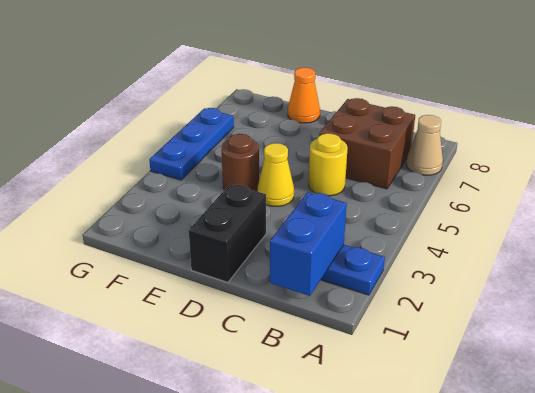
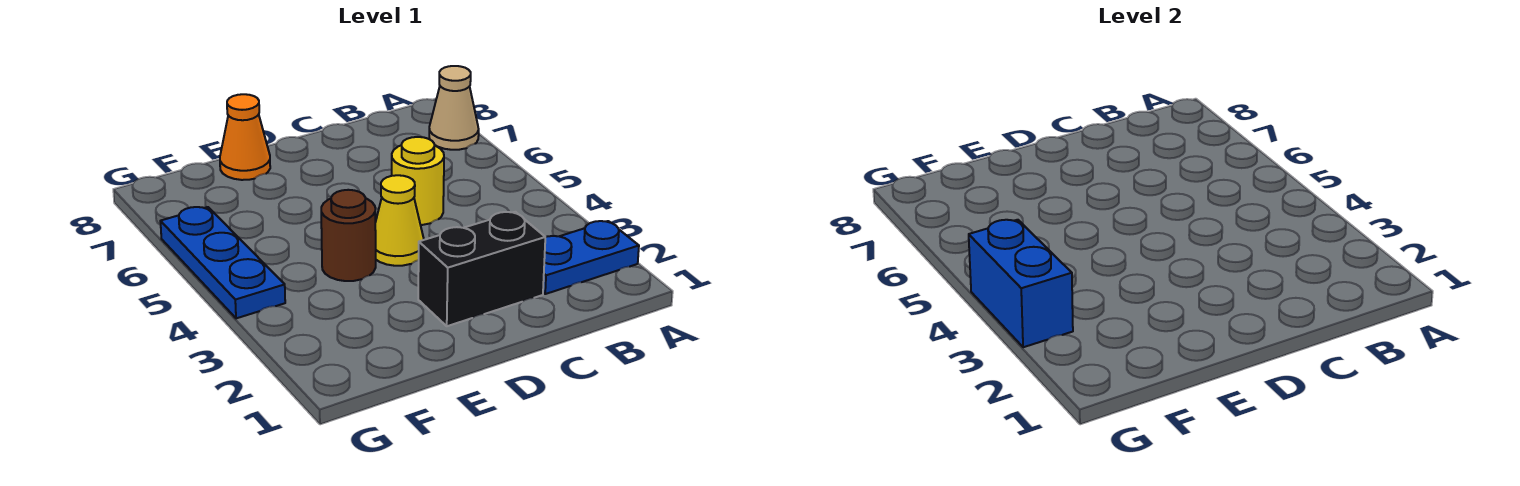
blue brick B1:B2 level 2 -> blue brick G3:G4 level 2
brown brick B6:C7 level 1 -> none
black brick D1:D2 level 1 -> black brick C2:D2 level 1

